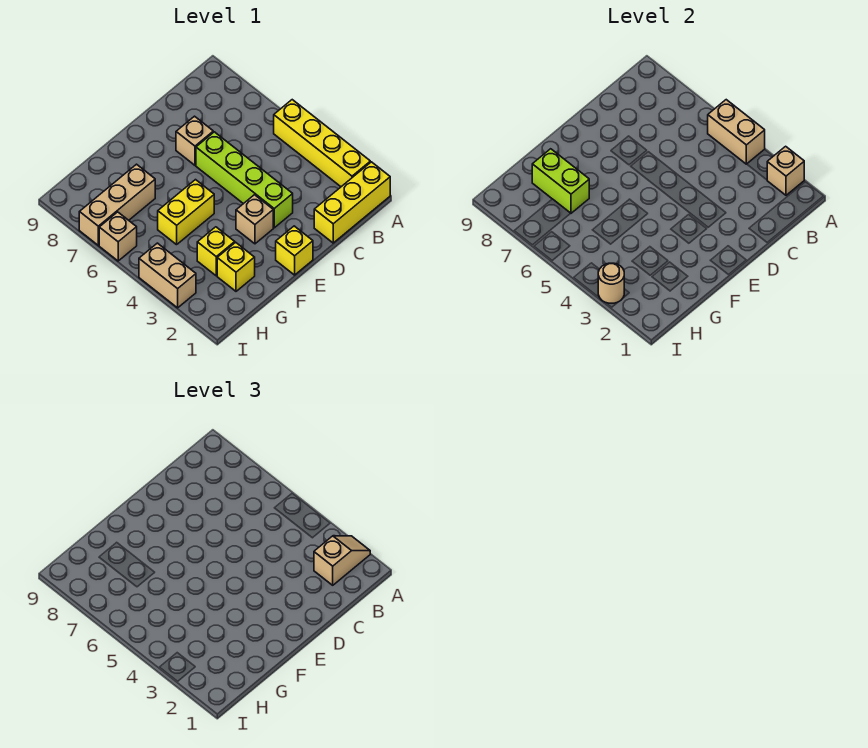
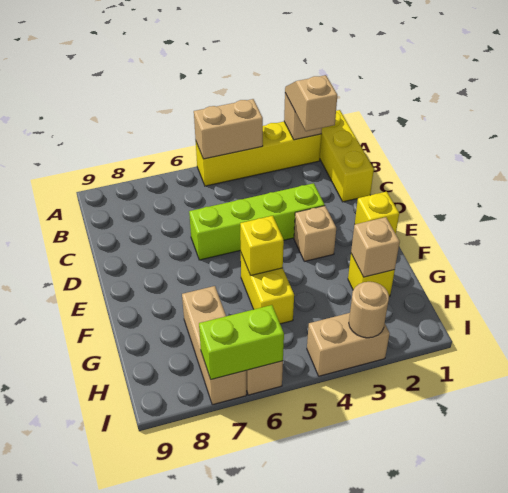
tan brick D7 level 1 -> tan brick G2 level 2
yellow brick G3 level 1 -> yellow brick F5 level 2
lime brick G7:G8 level 2 -> lime brick I6:I7 level 2

